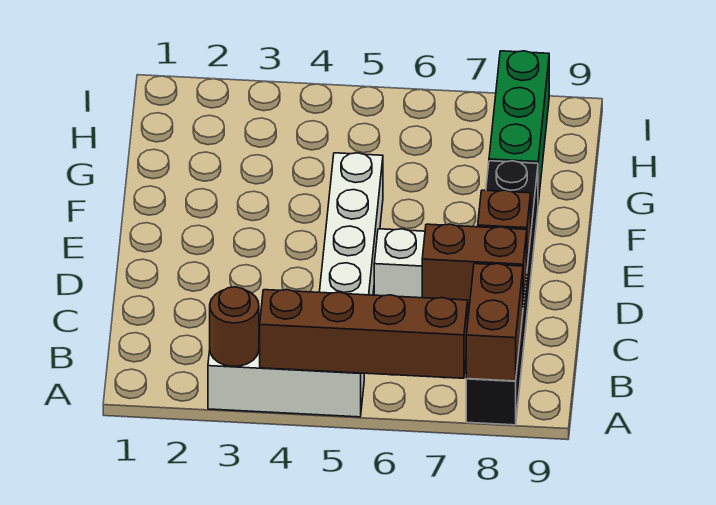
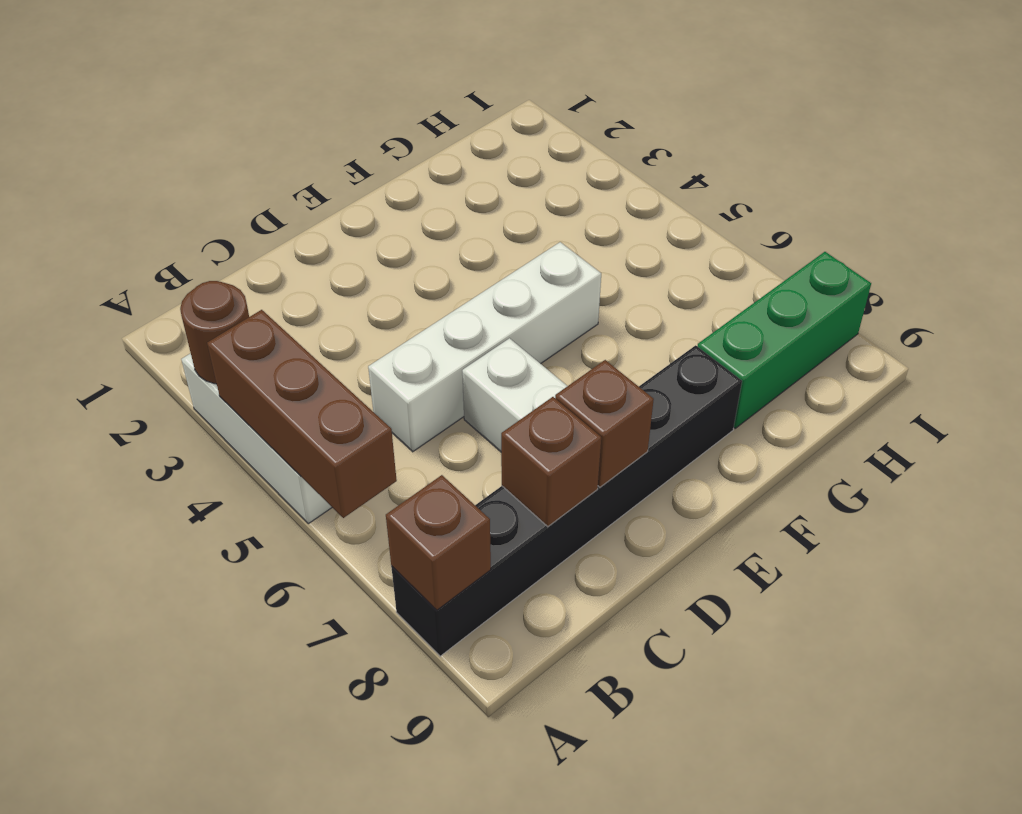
brown brick A4:A7 level 2 -> brown brick A4:A6 level 2
brown brick A8:B8 level 2 -> brown brick A8 level 2
brown brick C7:C8 level 2 -> brown brick C8 level 2

